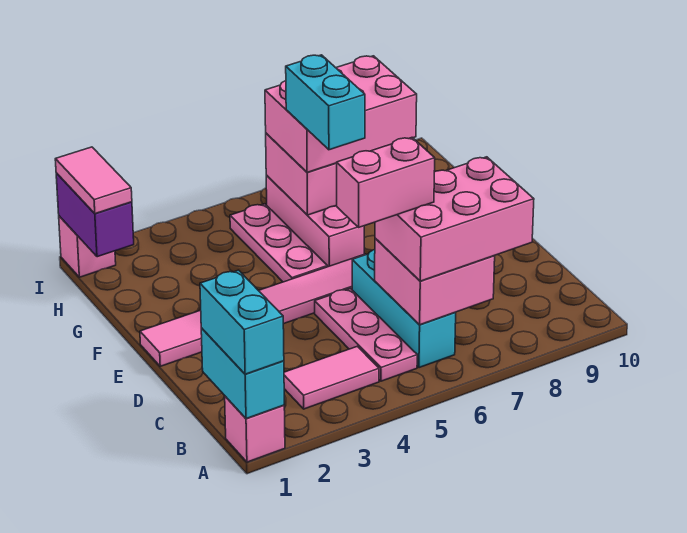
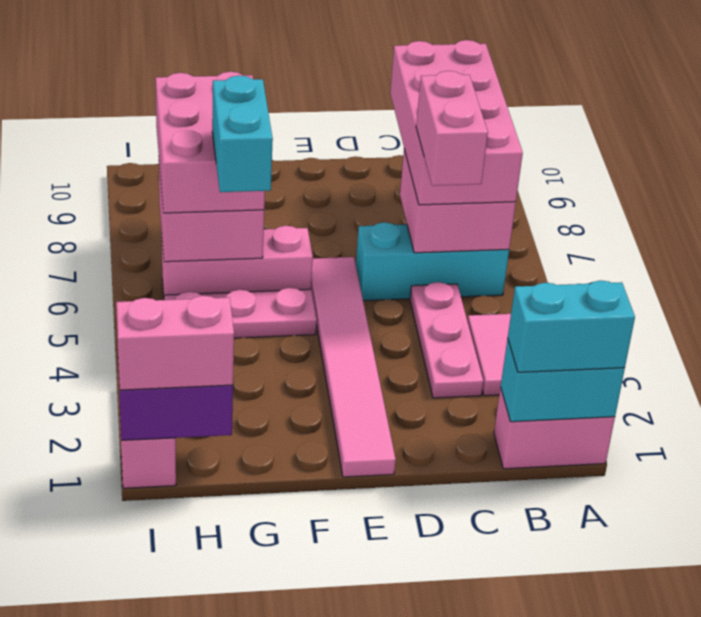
pink brick A1 level 1 -> pink brick A1:B1 level 1
pink plate B5:D5 level 1 -> pink plate C3:C5 level 1
pink brick B6:C8 level 3 -> pink brick B6:C9 level 3
cyan brick F6:G6 level 4 -> cyan brick G5:G6 level 4
pink tile H1:I1 level 3 -> pink brick H1:I1 level 3

